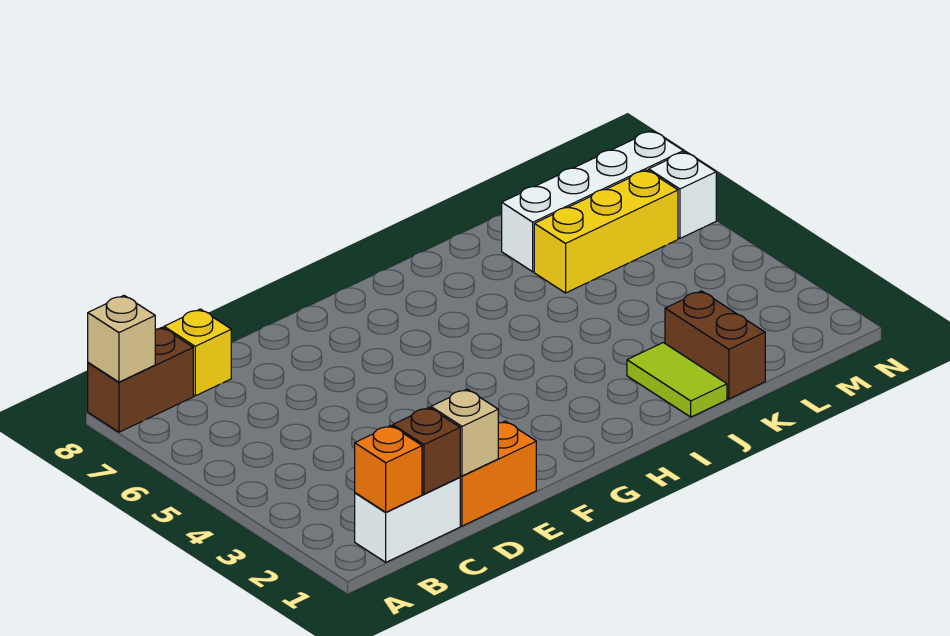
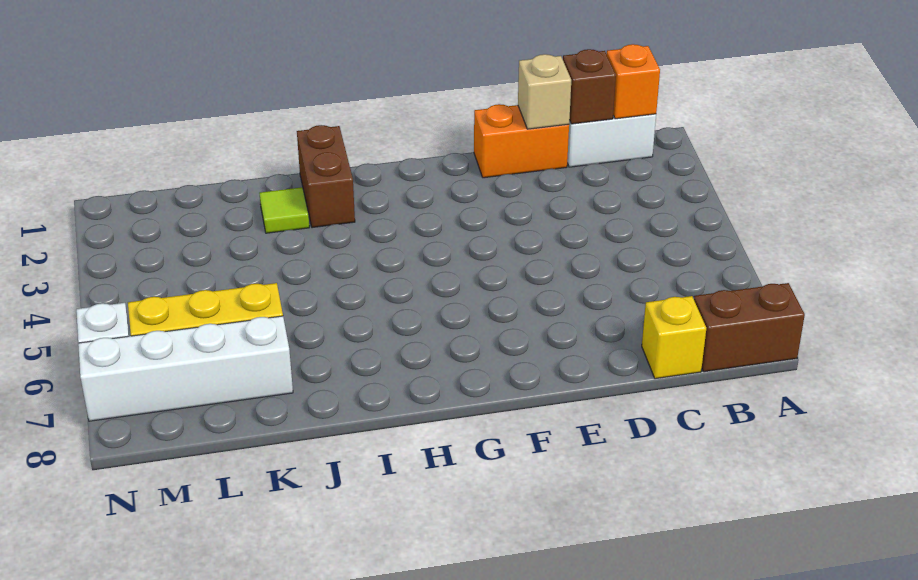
tan brick A8 level 2 -> none
lime tile J1:J2 level 1 -> lime tile J2 level 1
brown brick K1:K2 level 1 -> brown brick I1:I2 level 1

